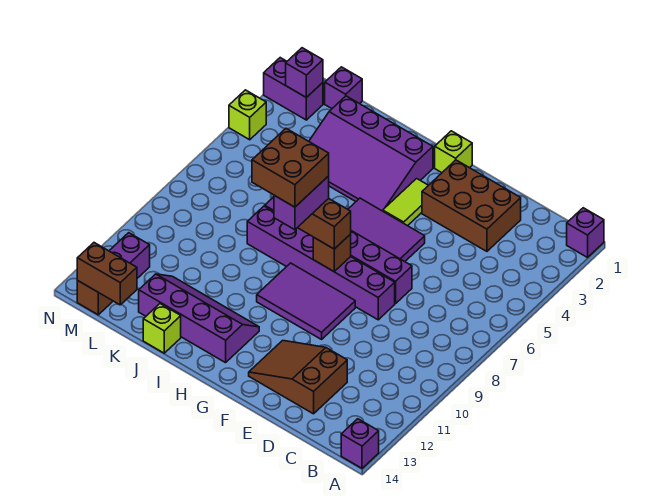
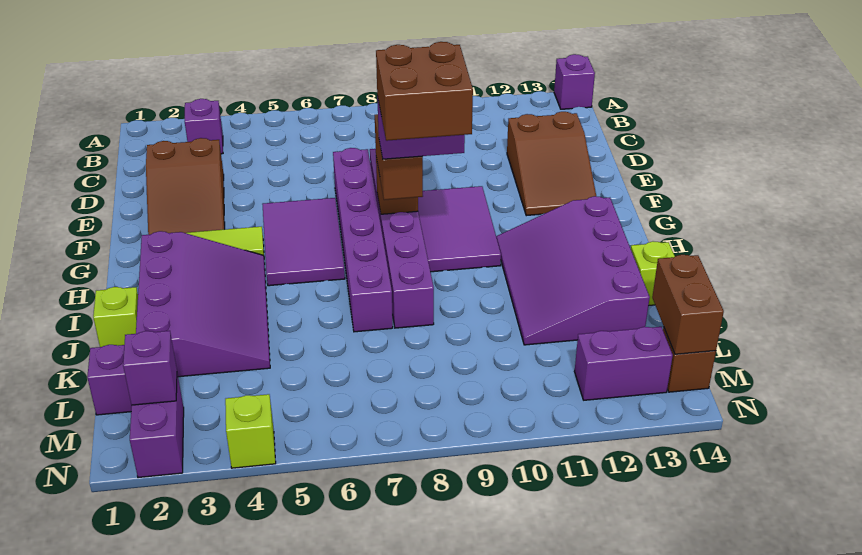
purple brick A1 level 1 -> purple brick B3 level 1
brown brick D2:F3 level 1 -> brown slope D2:F3 level 1 top D
lime brick G1 level 1 -> lime brick J1 level 1
purple slope H12:K13 level 1 top 13 -> purple slope H11:K13 level 1 top 13

